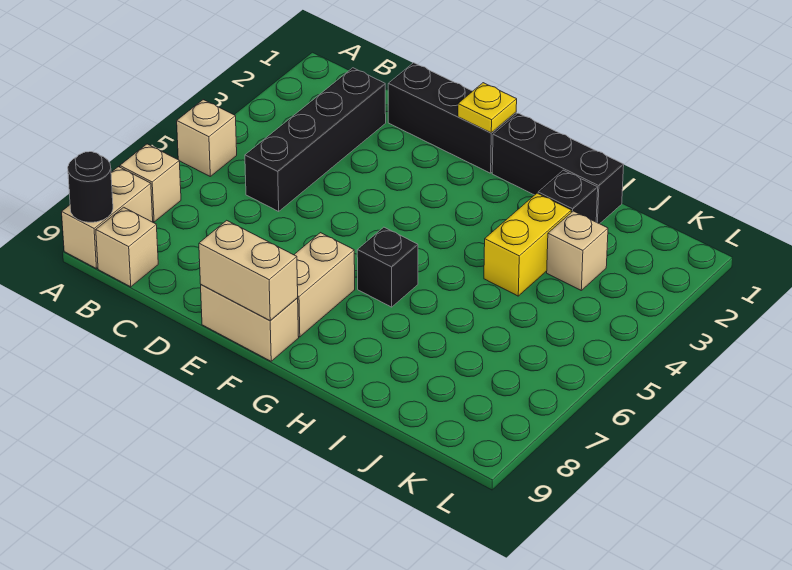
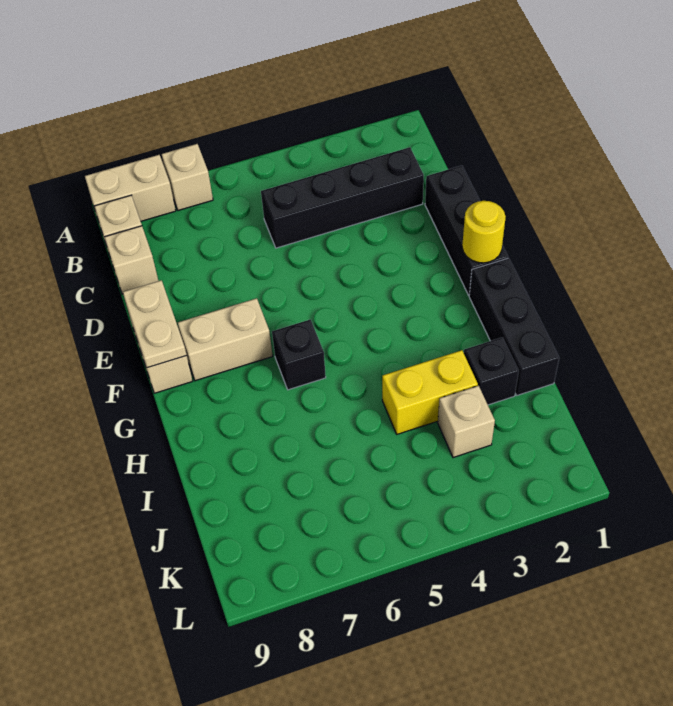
tan brick A5 level 1 -> tan brick C9 level 1
black round brick A9 level 2 -> none
tan brick E9:F9 level 2 -> tan plate E9:F9 level 2
yellow plate F1 level 2 -> yellow round brick F1 level 2

